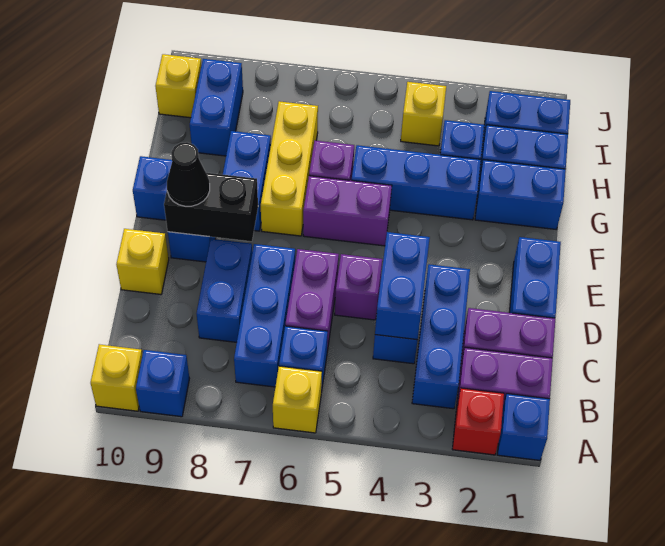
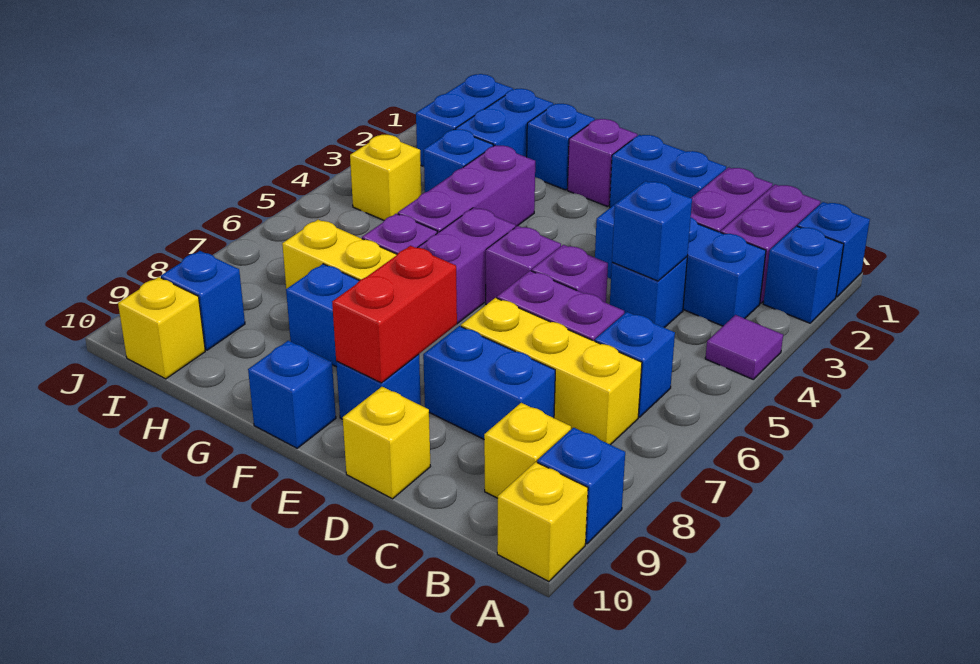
red brick A2 level 1 -> blue brick A2 level 1
none -> purple tile A4 level 1
yellow brick A6 level 1 -> yellow brick B9 level 1
blue brick B7:D7 level 1 -> yellow brick B7:D7 level 1
blue brick C4:D4 level 2 -> blue brick C4 level 2
none -> purple brick E5 level 1
black brick E8:E9 level 2 -> red brick E8:E9 level 2
black cone E9 level 3 -> none
none -> purple brick F1 level 1
blue brick G1:G2 level 1 -> blue brick G1 level 1
blue brick G3:G5 level 1 -> purple brick G3:G5 level 1
blue brick H9:I9 level 1 -> blue brick I9 level 1

